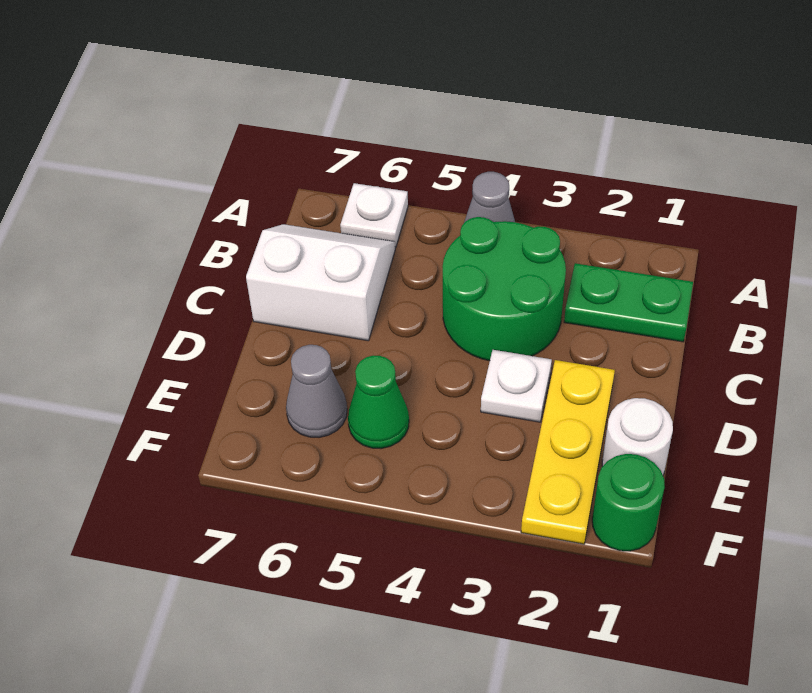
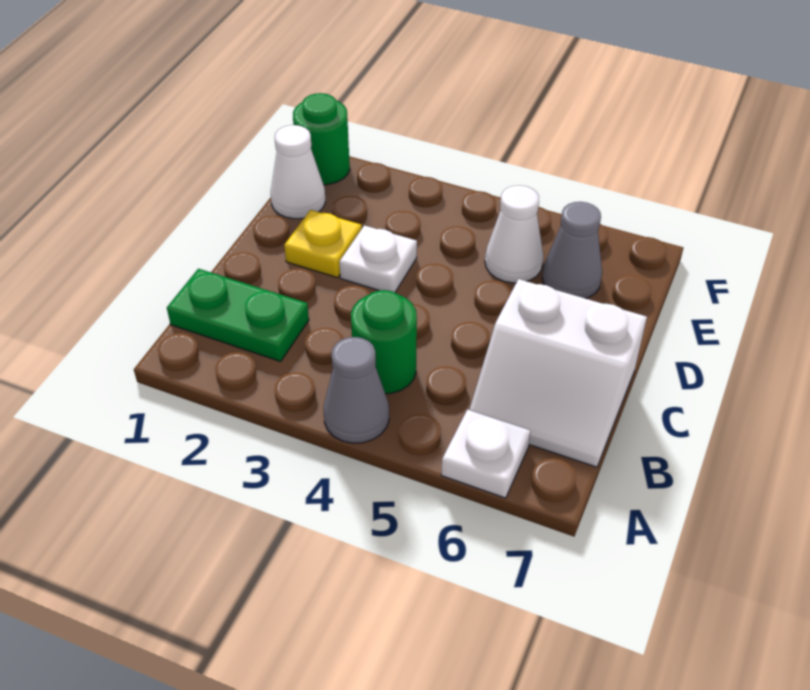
green round brick B3:C4 level 1 -> green round brick B4 level 1
yellow plate D2:F2 level 1 -> yellow plate D2 level 1
white round brick E1 level 1 -> white cone E1 level 1
green cone E5 level 1 -> white cone E5 level 1

